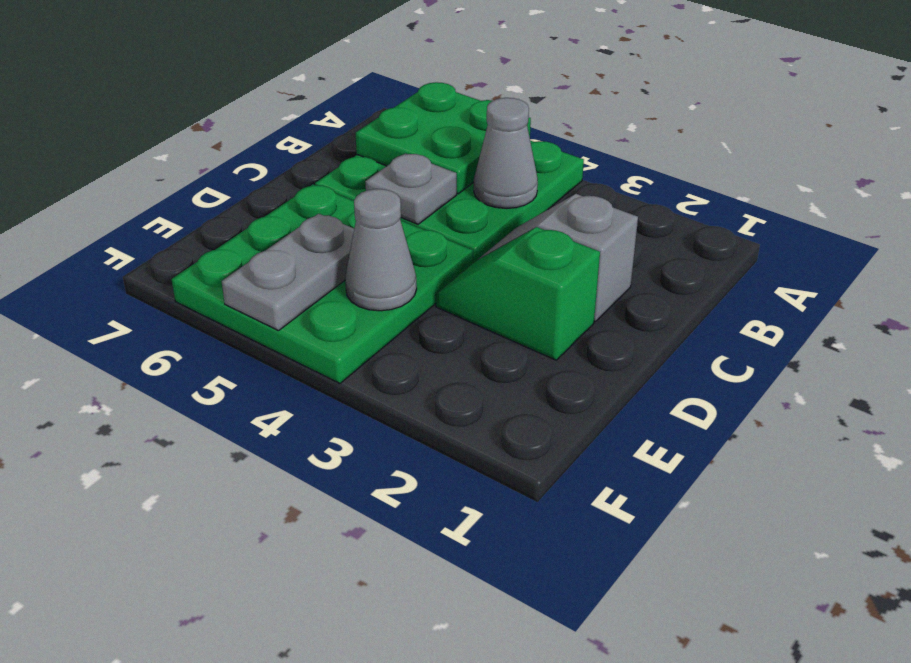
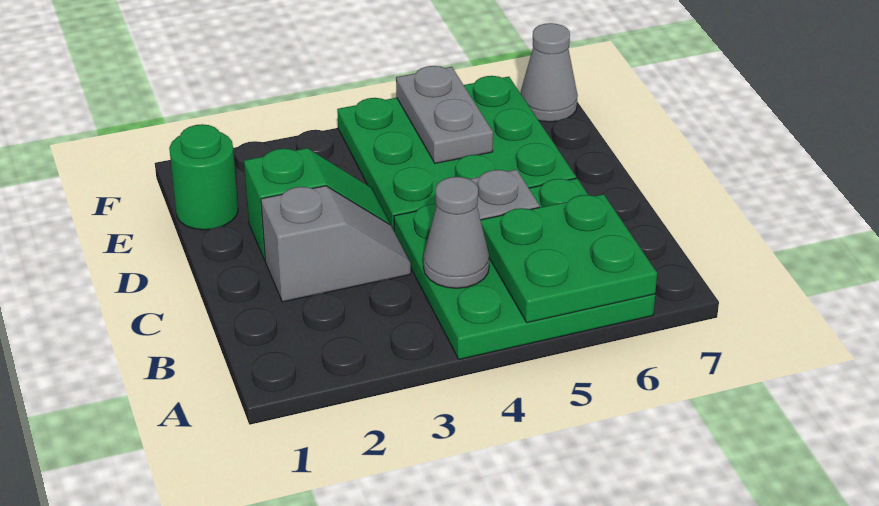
none -> green round brick E1 level 1
grey cone E4 level 2 -> grey cone F7 level 1

